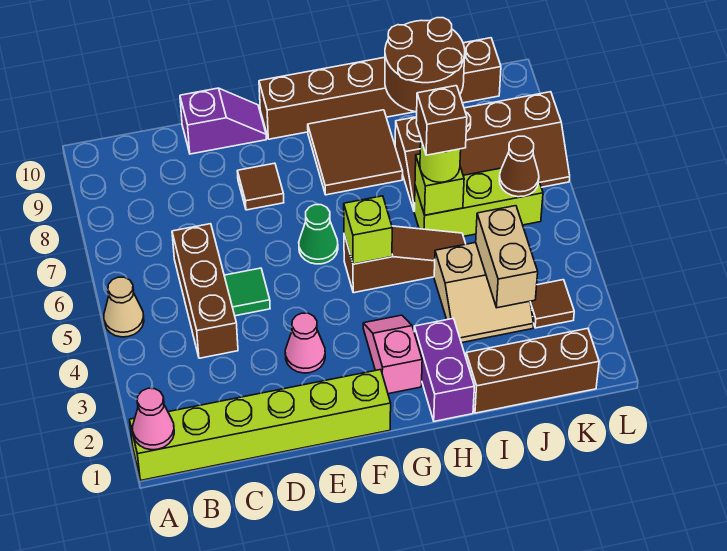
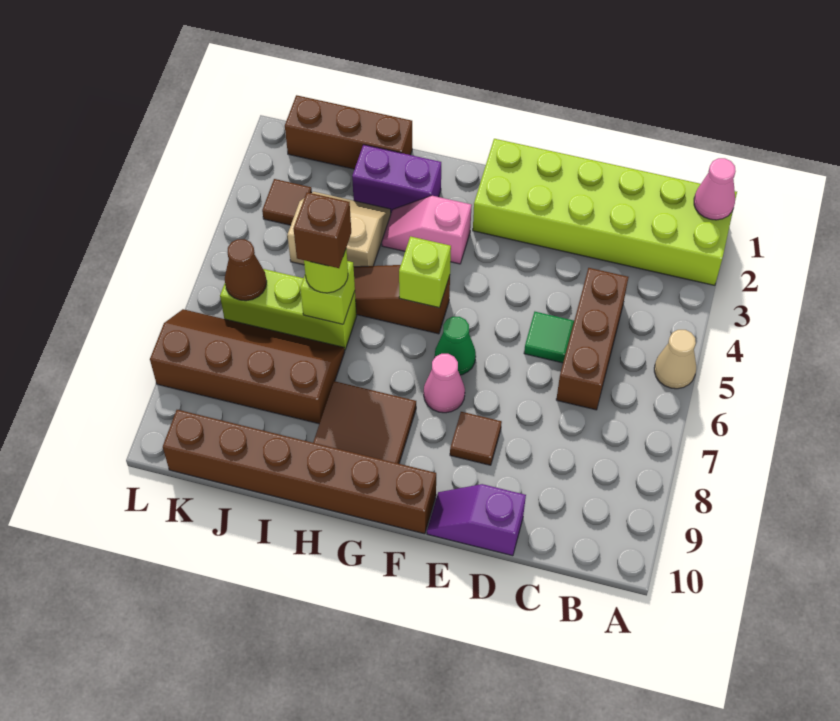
lime brick A1:F1 level 1 -> lime brick A1:F2 level 1
pink cone E3 level 1 -> pink cone F7 level 1
pink slope G2:G3 level 1 top 2 -> pink slope G3:H3 level 1 top G
purple brick H1:H2 level 1 -> purple brick H2:I2 level 1
brown round brick I9:J10 level 2 -> none
tan brick J3:J4 level 2 -> none

